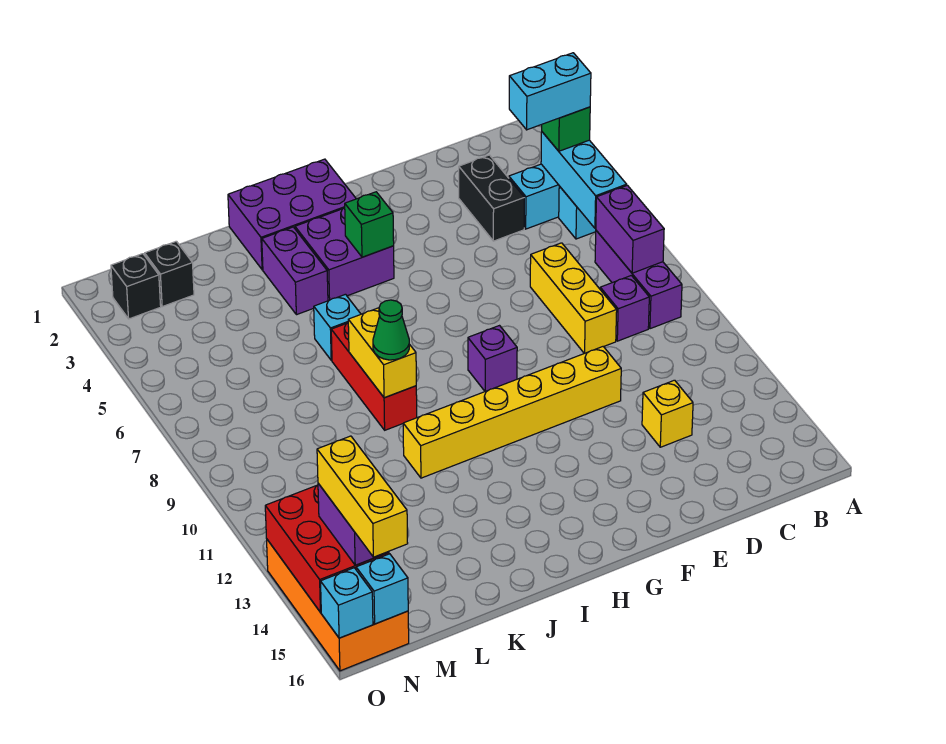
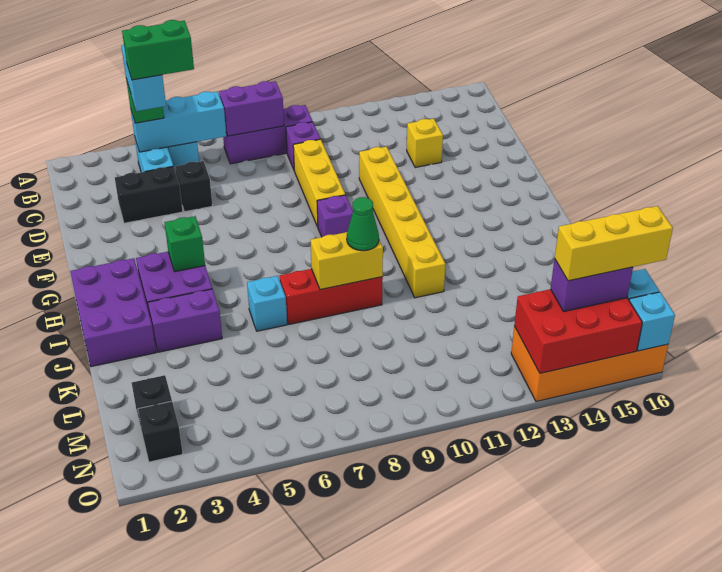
none -> green brick C4:C5 level 5
none -> black brick D5 level 1
yellow brick D7:D9 level 1 -> yellow brick D9:F9 level 1

